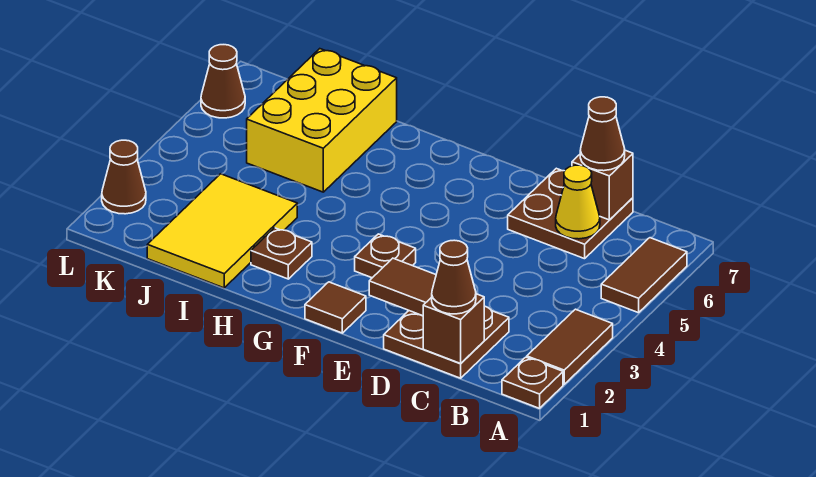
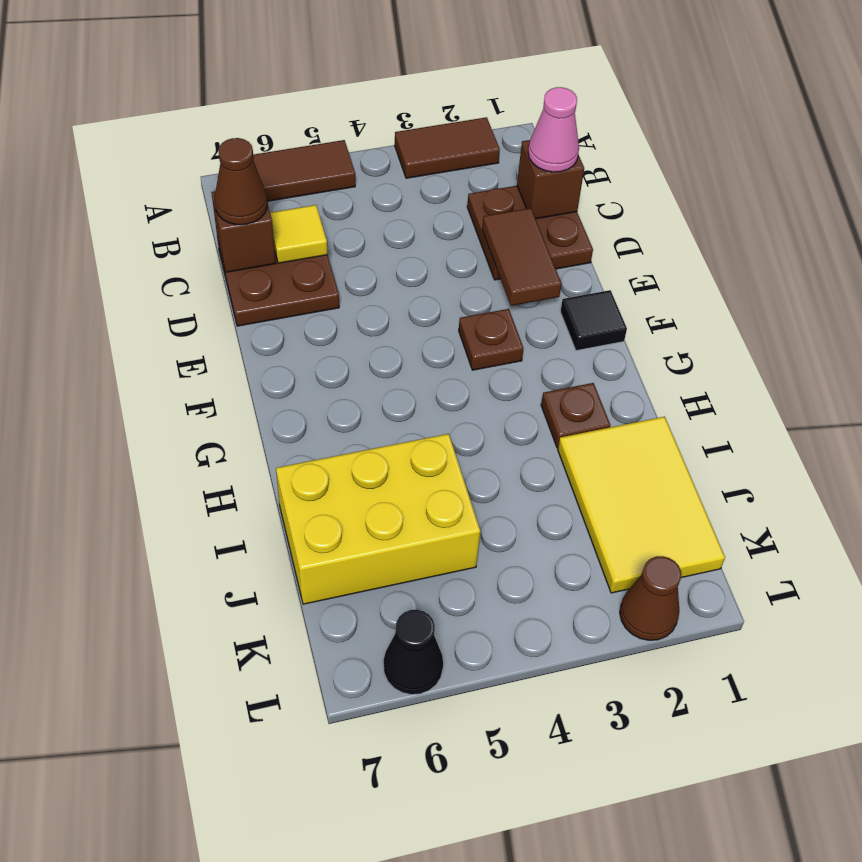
brown plate A1 level 1 -> none
brown cone C1 level 3 -> pink cone C1 level 3
yellow cone C6 level 2 -> yellow tile C6 level 2
brown tile F1 level 1 -> black tile F1 level 1
yellow tile I1:J3 level 1 -> yellow tile I1:K2 level 1
brown cone L6 level 1 -> black cone L6 level 1

